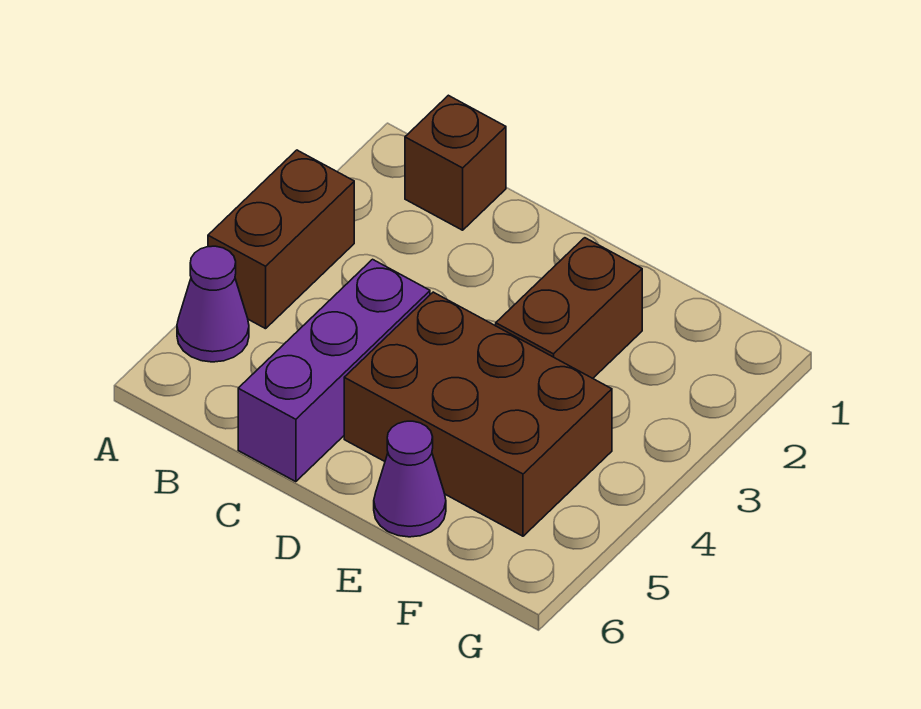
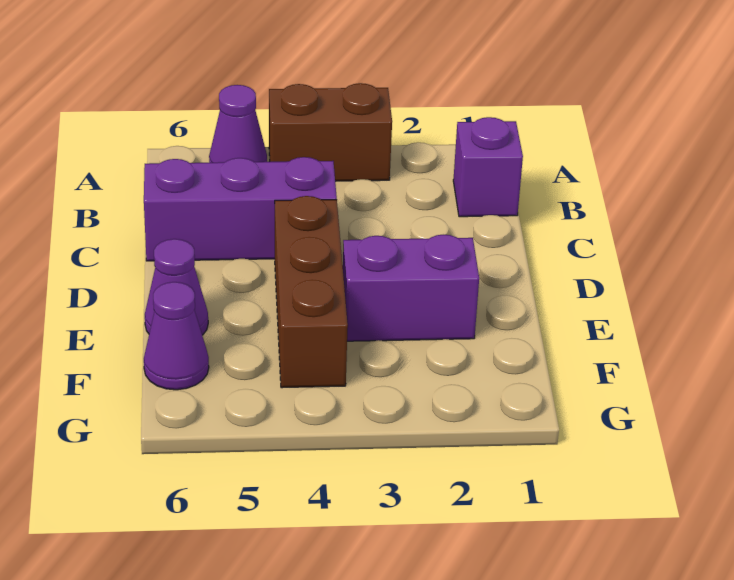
brown brick B1 level 1 -> purple brick B1 level 1
brown brick D4:F5 level 1 -> brown brick D4:F4 level 1
brown brick E2:E3 level 1 -> purple brick E2:E3 level 1
none -> purple cone F6 level 1

